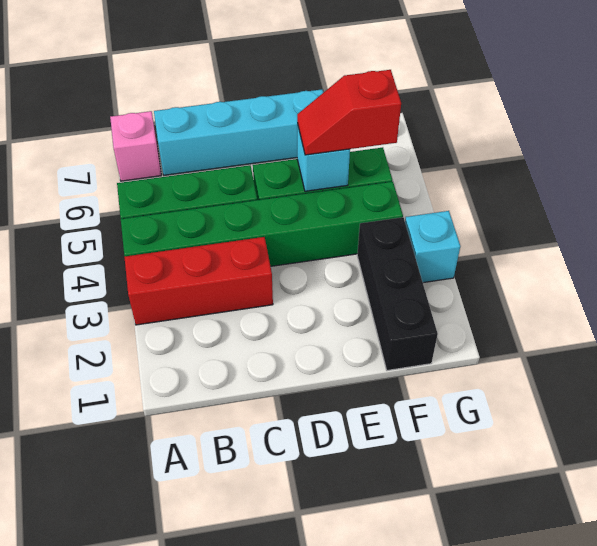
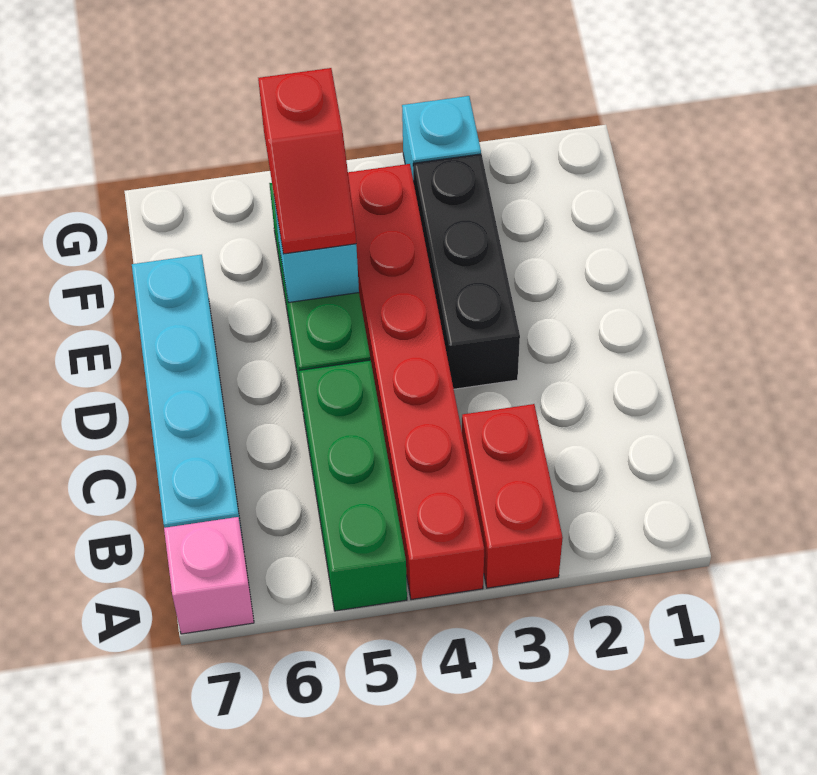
red brick A3:C3 level 1 -> red brick A3:B3 level 1
green brick A4:F4 level 1 -> red brick A4:F4 level 1
black brick F1:F3 level 1 -> black brick D3:F3 level 1

